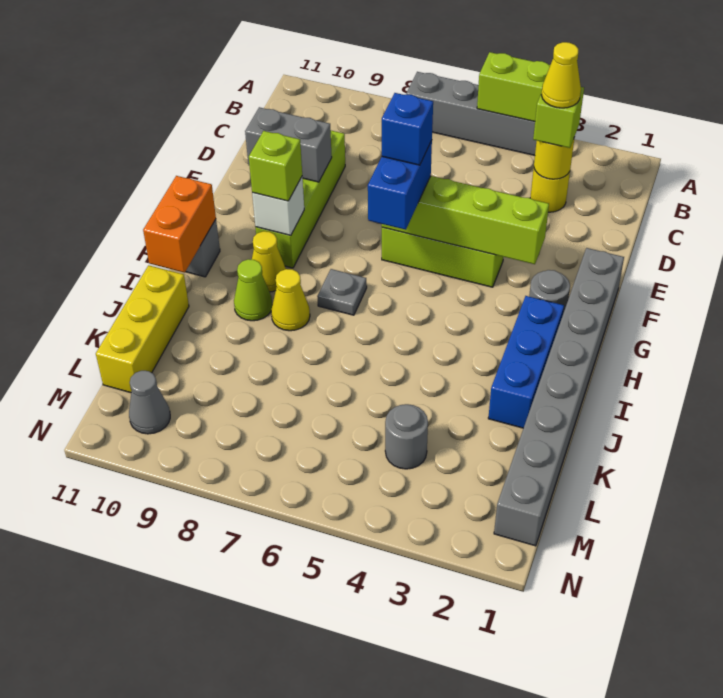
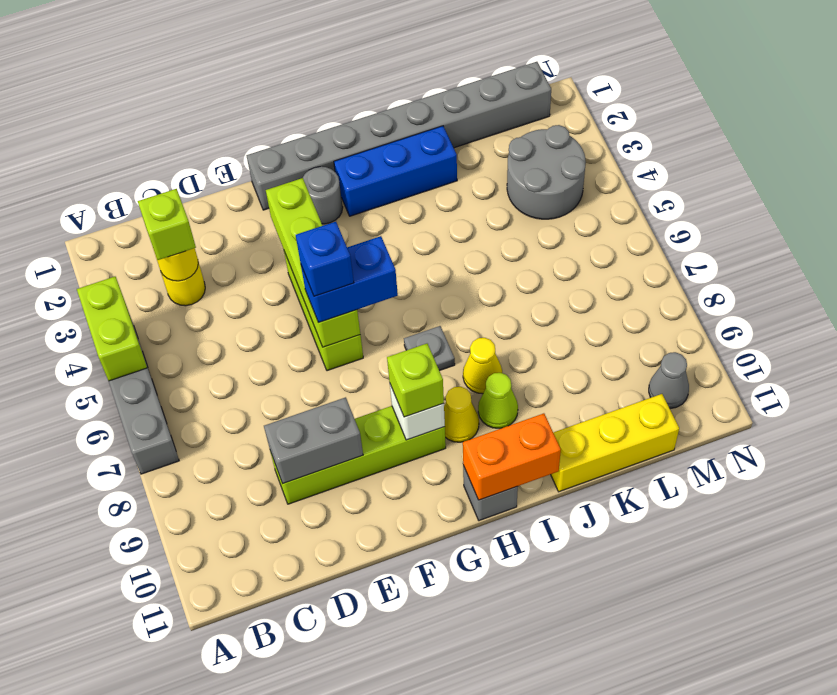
yellow cone C3 level 4 -> none
grey brick E9:E10 level 2 -> grey brick D9:E9 level 2
grey round brick L4 level 1 -> grey round brick L3:M4 level 1

